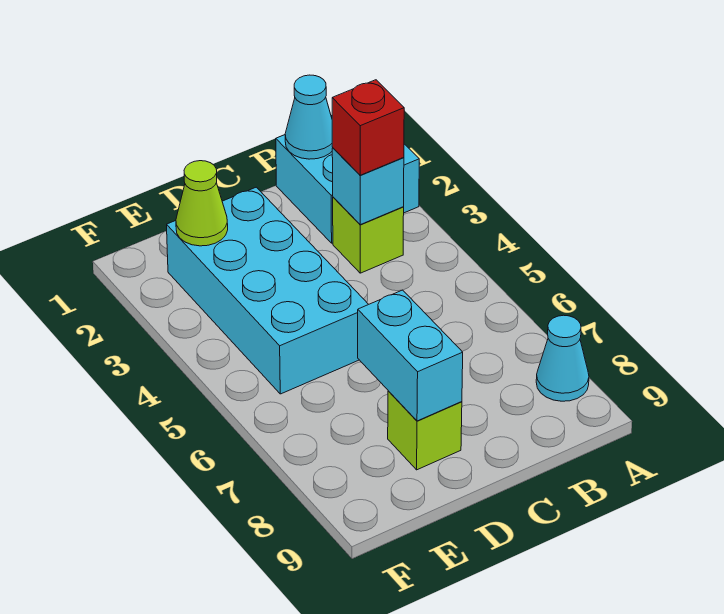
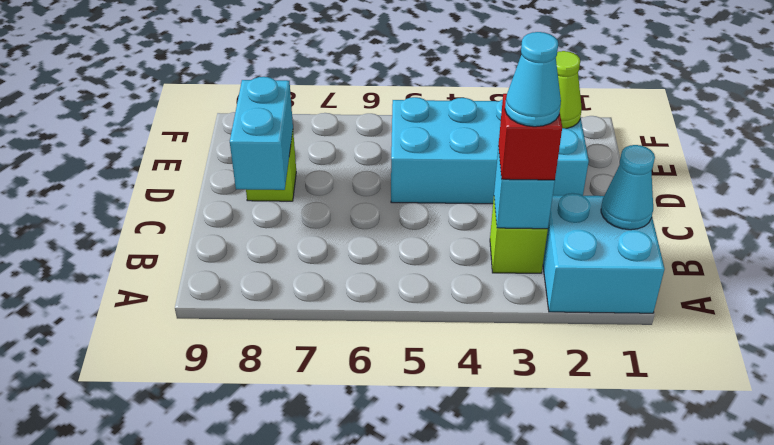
cyan cone A8 level 1 -> cyan cone B3 level 4
cyan brick D7:D8 level 2 -> cyan brick C8:D8 level 2

